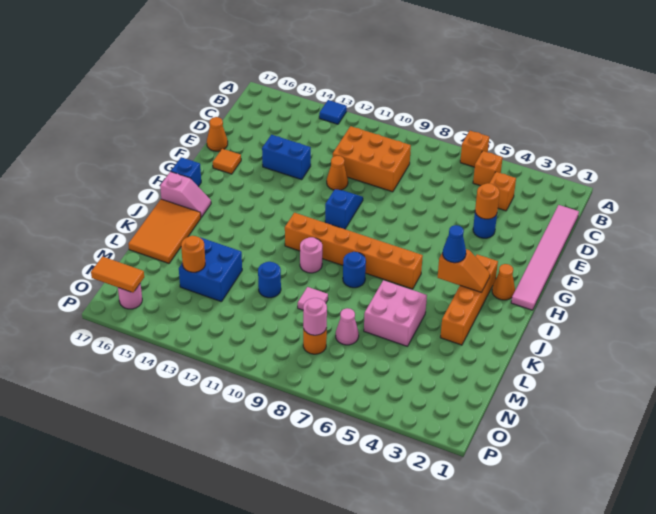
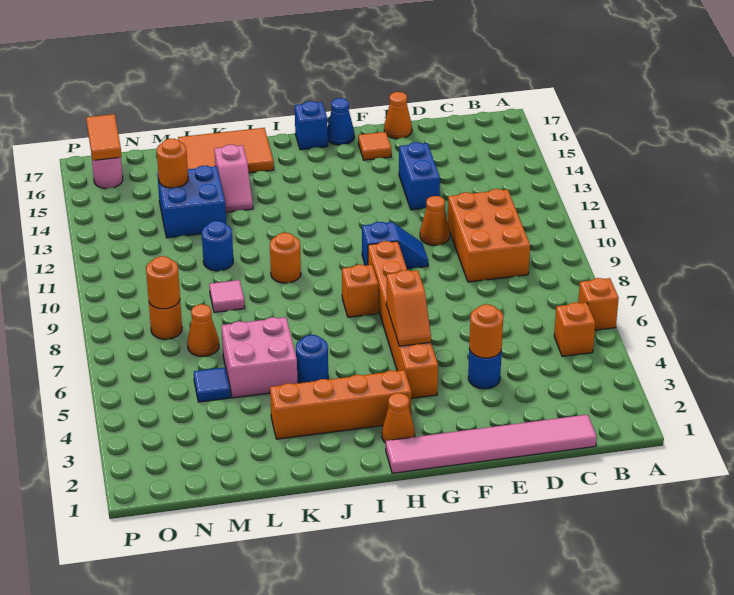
blue tile A13 level 1 -> blue tile M5 level 1
orange brick C4 level 1 -> orange brick H8 level 1
orange slope I3:I4 level 2 top 4 -> orange slope G5:G6 level 2 top 6
blue cone I4 level 3 -> blue cone G17 level 1
orange brick I6:I11 level 1 -> orange brick G4:G9 level 1
pink slope I16:I17 level 1 top 17 -> pink slope K14:K15 level 1 top 15
blue round brick J8 level 1 -> blue round brick J5 level 1
pink round brick J10 level 1 -> orange round brick J10 level 1
pink cone M7 level 1 -> orange cone M7 level 1
pink round brick N8 level 2 -> orange round brick N8 level 2

